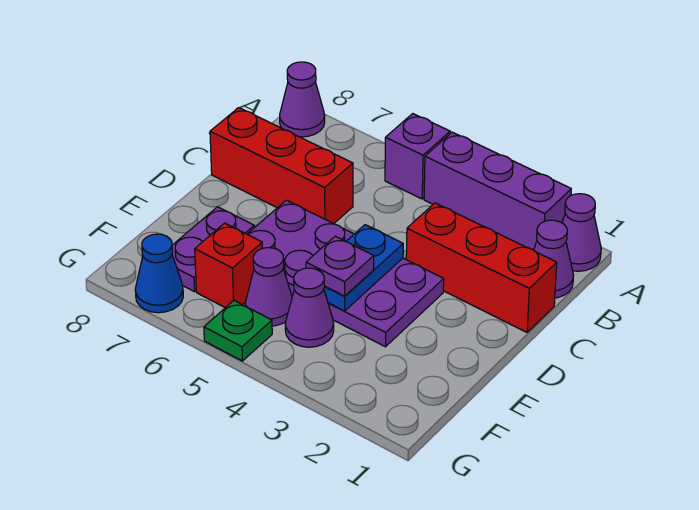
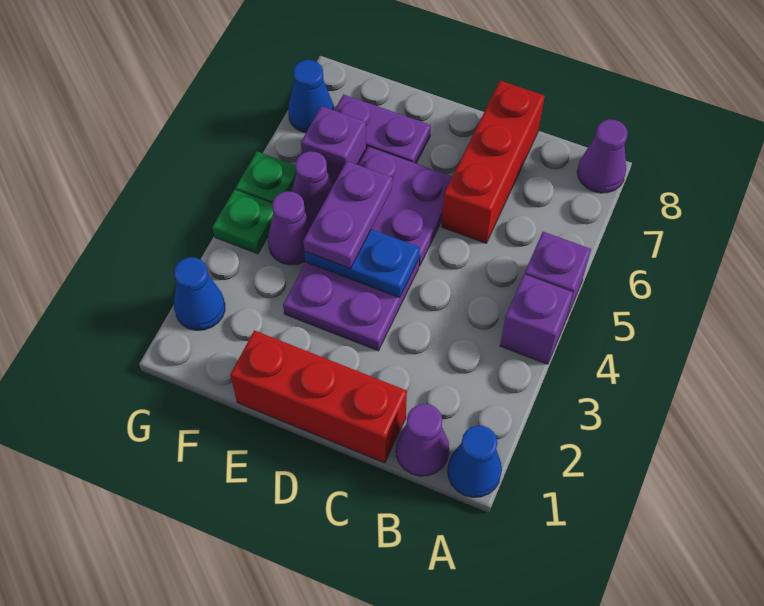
purple cone A1 level 1 -> blue cone A1 level 1
purple brick A2:A4 level 1 -> purple brick A4 level 1
red brick C1:C3 level 1 -> red brick C1:E1 level 1
purple plate E4 level 3 -> purple plate E4:E5 level 3
red brick F6 level 1 -> purple brick F6 level 1
none -> blue cone G2 level 1
none -> green plate G4 level 1

